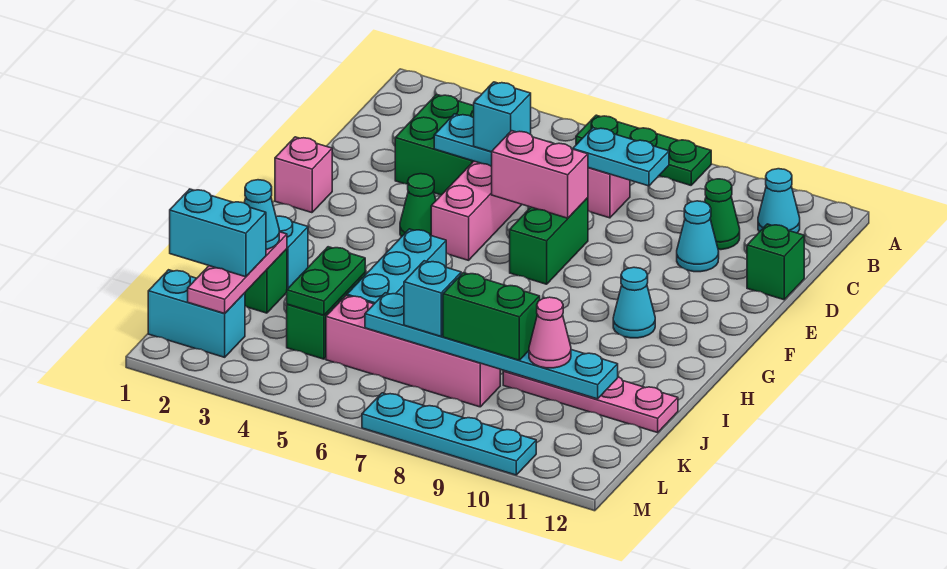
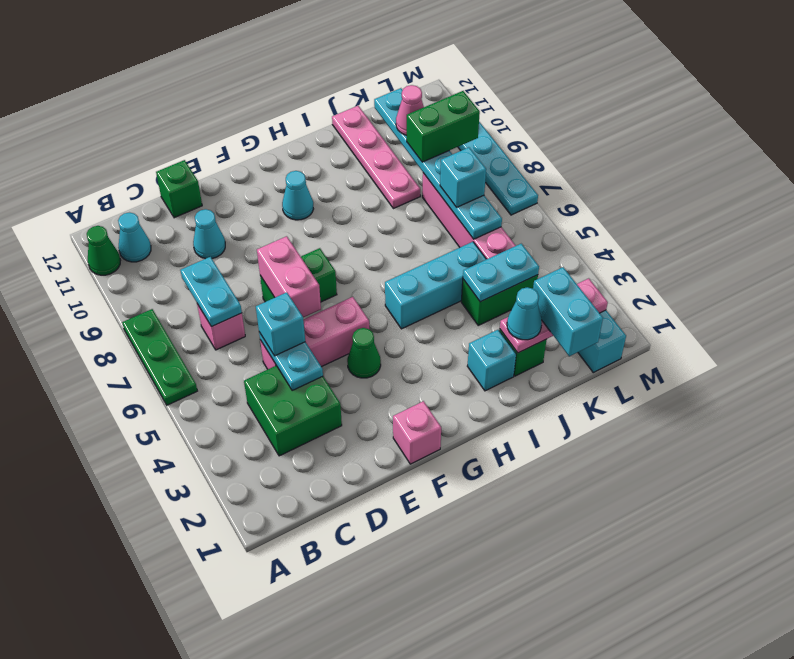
green cone C10 level 1 -> green cone A11 level 1
green plate J4:K4 level 2 -> cyan plate J4:K4 level 2
green brick K8:K9 level 3 -> green brick K9:L9 level 3

